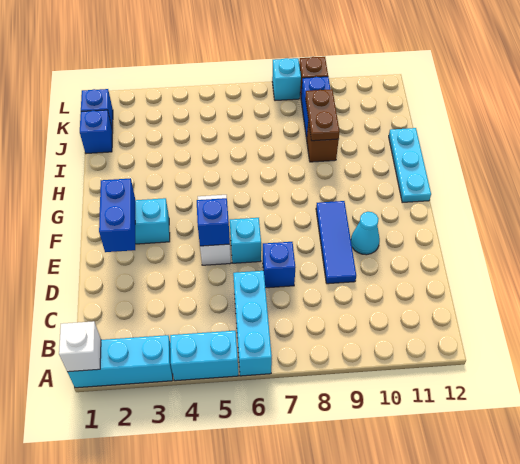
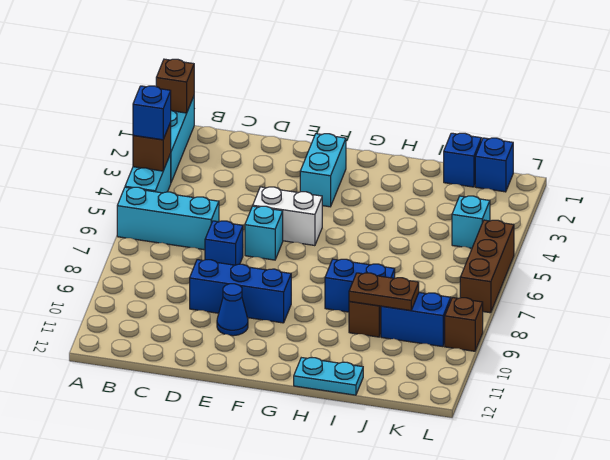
white brick A1 level 2 -> brown brick A1 level 2
none -> brown brick A4 level 2
blue tile D9:F9 level 1 -> blue brick D9:F9 level 1
blue brick E2:F2 level 2 -> blue brick H8:I8 level 1
blue brick E5 level 2 -> blue brick A4 level 3
cyan cone E10 level 1 -> blue cone E10 level 1
cyan plate G12:I12 level 1 -> cyan plate H12:I12 level 1
none -> brown brick L5:L7 level 1
cyan brick L8 level 1 -> cyan brick K4 level 1

